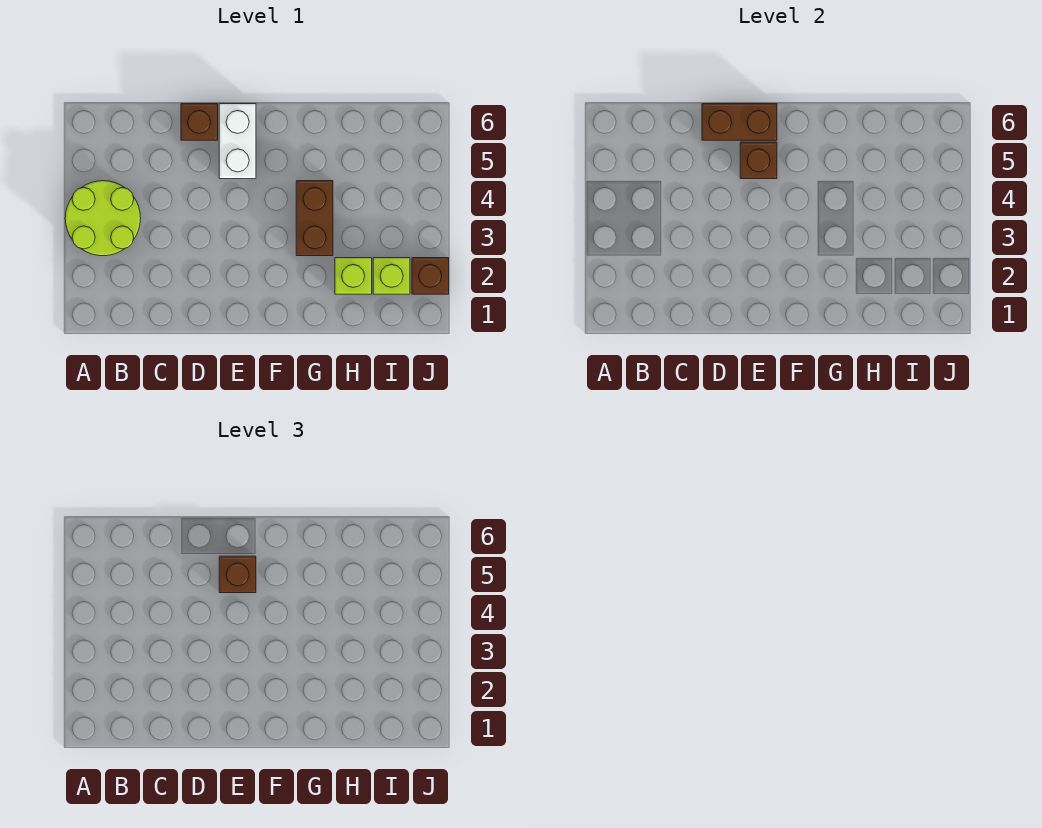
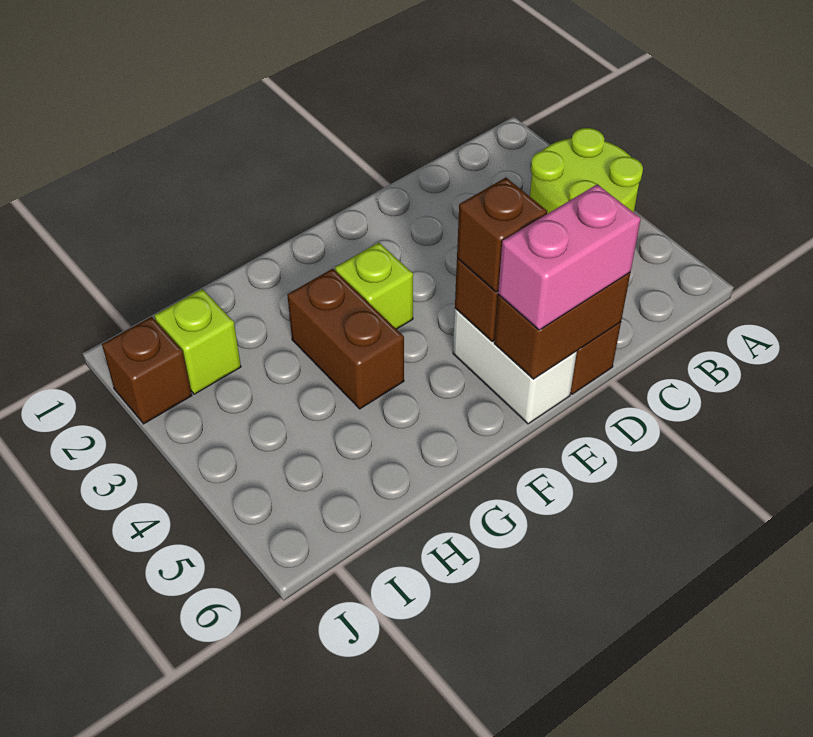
none -> pink brick D6:E6 level 3
lime brick H2 level 1 -> lime brick F3 level 1

